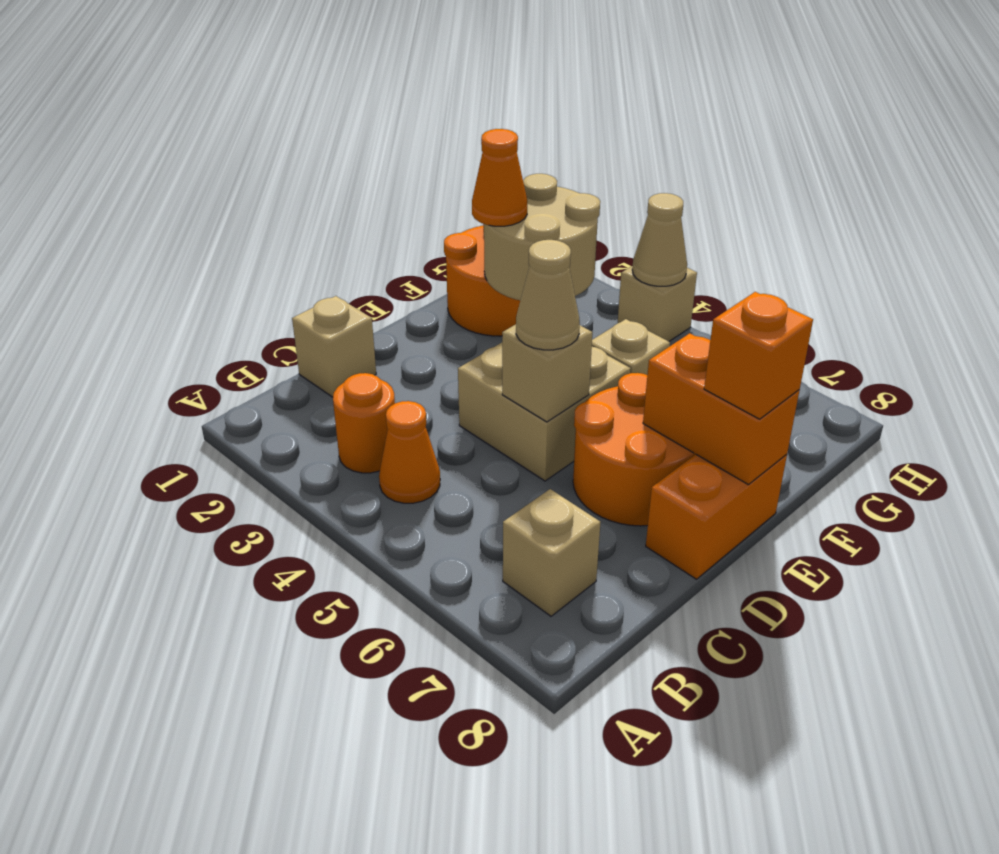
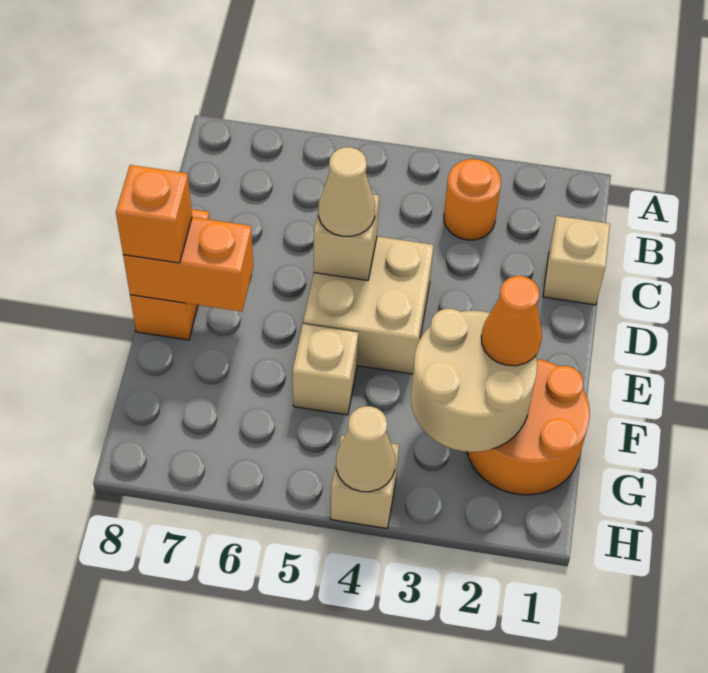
orange cone B4 level 1 -> none
tan brick B7 level 1 -> none
orange round brick D6:E7 level 1 -> none

